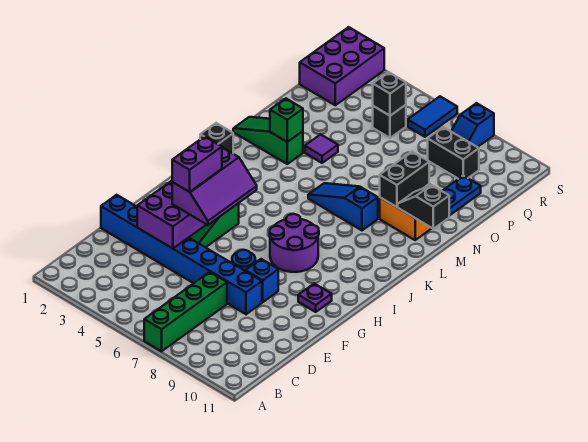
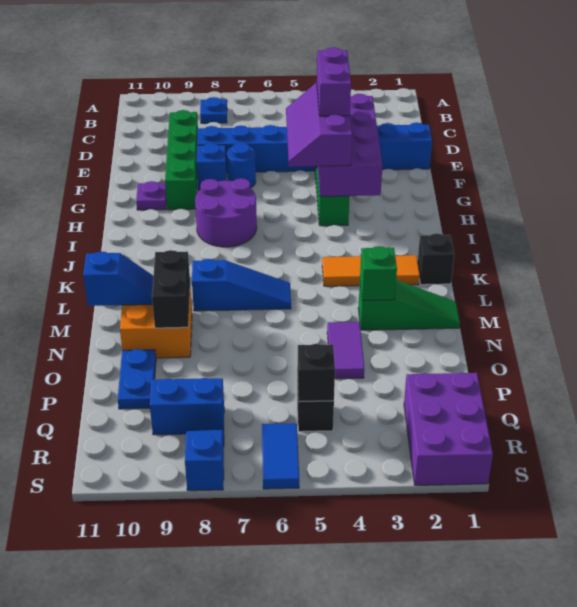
green brick A7:D7 level 1 -> green brick D9:G9 level 1
none -> blue plate B8 level 1
none -> orange tile K2:K4 level 1
black slope M10:M11 level 2 top 11 -> blue slope M10:M11 level 2 top 11
purple tile N4 level 1 -> purple tile N4:O4 level 1
black brick Q8:Q9 level 1 -> blue brick Q8:Q9 level 1

